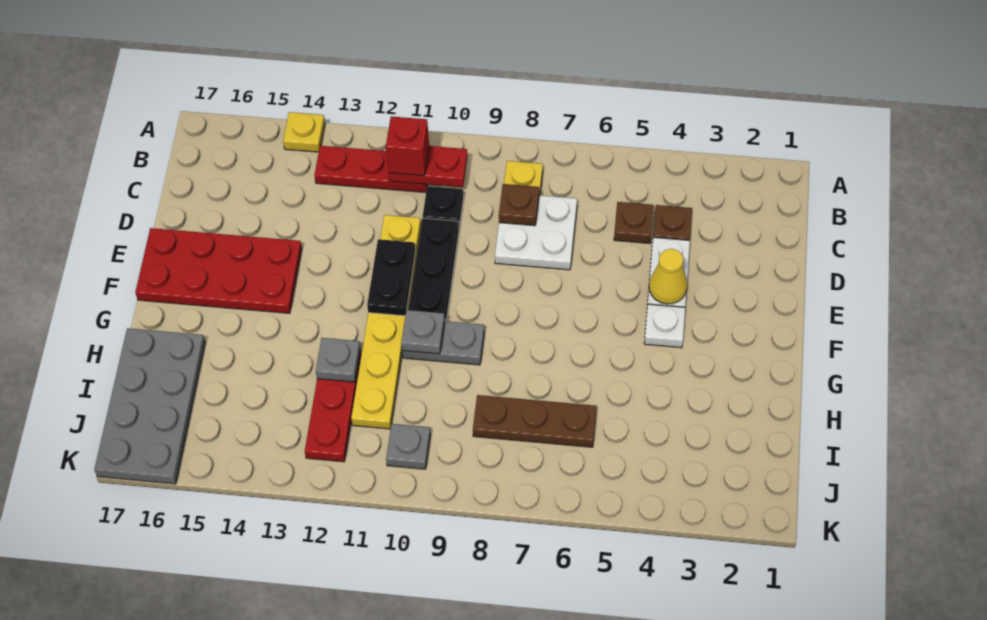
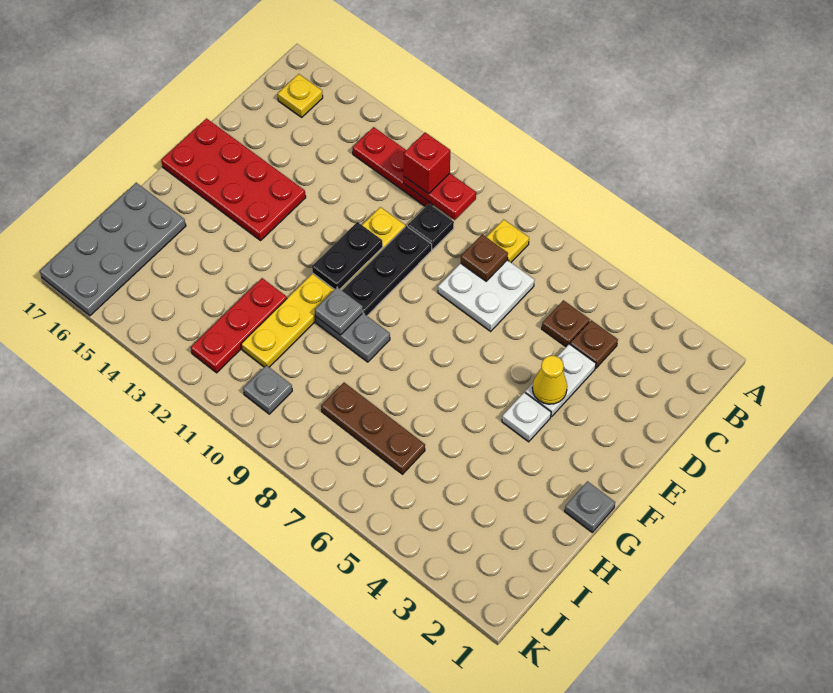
yellow plate A14 level 1 -> yellow plate B16 level 1
grey plate H12 level 2 -> grey plate G1 level 1

